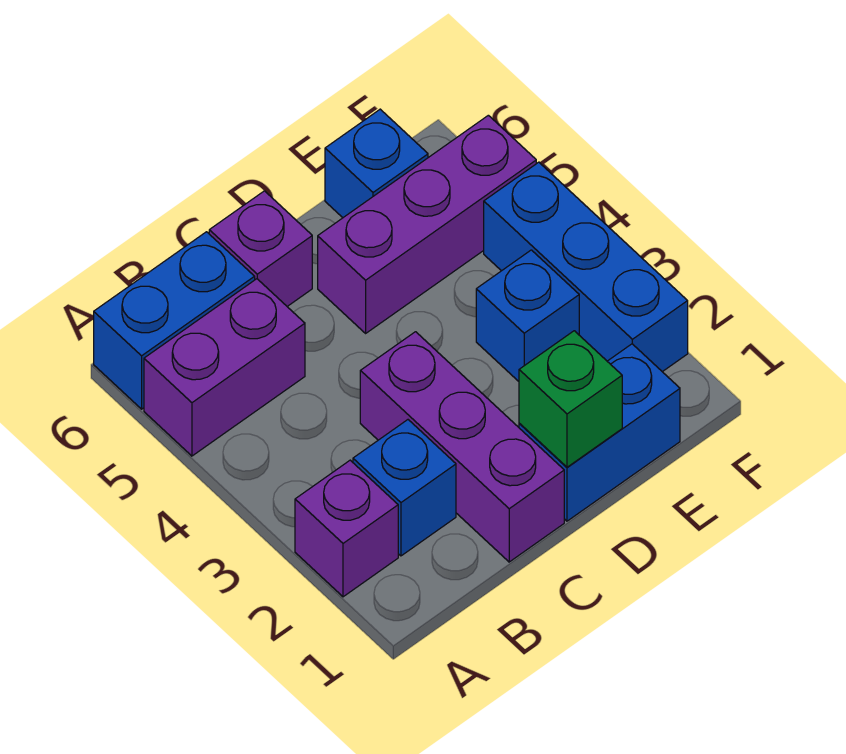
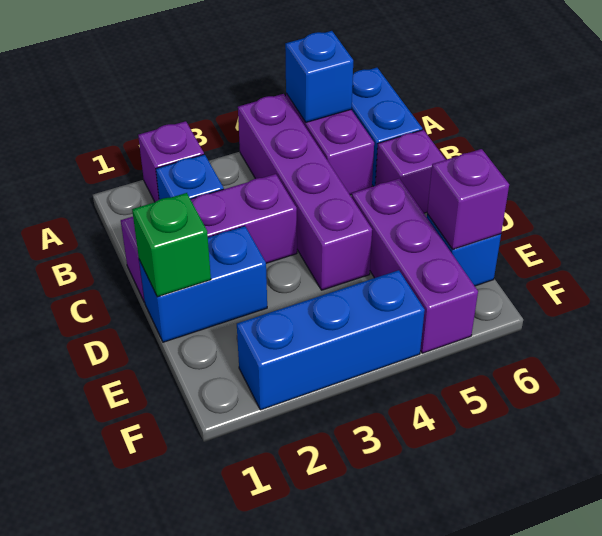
none -> purple brick A4:D4 level 1
blue brick D1:E1 level 1 -> blue brick D1:D2 level 1
blue brick E3 level 1 -> blue brick A5 level 2
none -> purple brick E6 level 2

